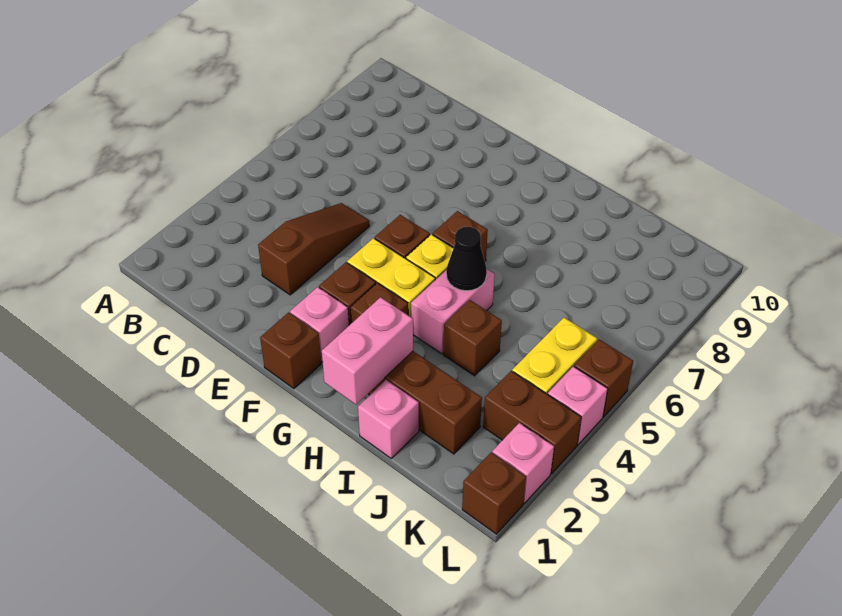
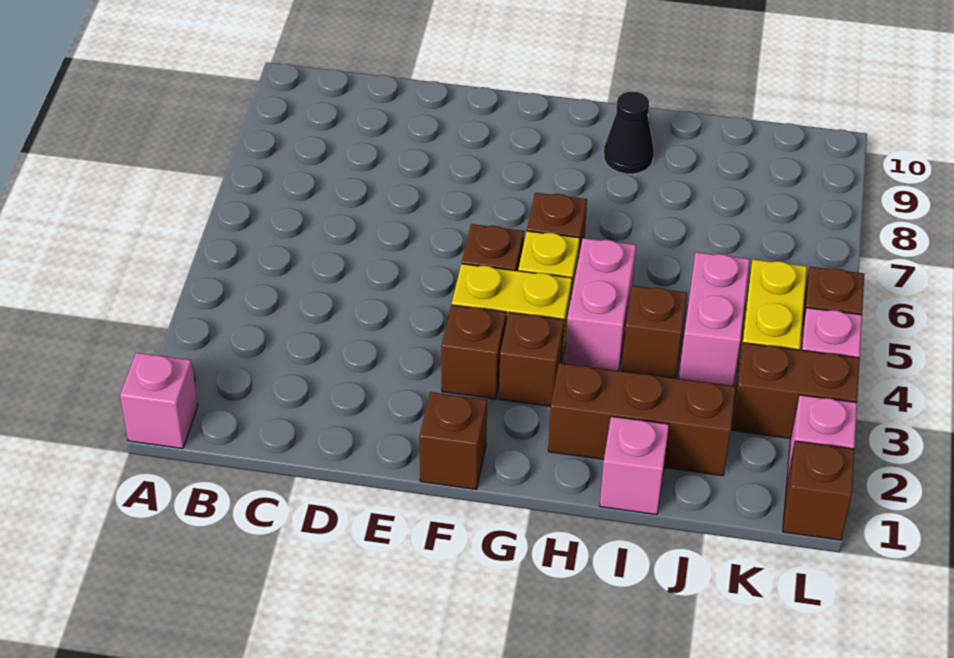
brown slope D3:D5 level 1 top 3 -> none
pink brick F2 level 1 -> pink brick A1 level 1
pink brick H1:H2 level 2 -> pink brick J4:J5 level 1
black cone H5 level 2 -> black cone H9 level 1

